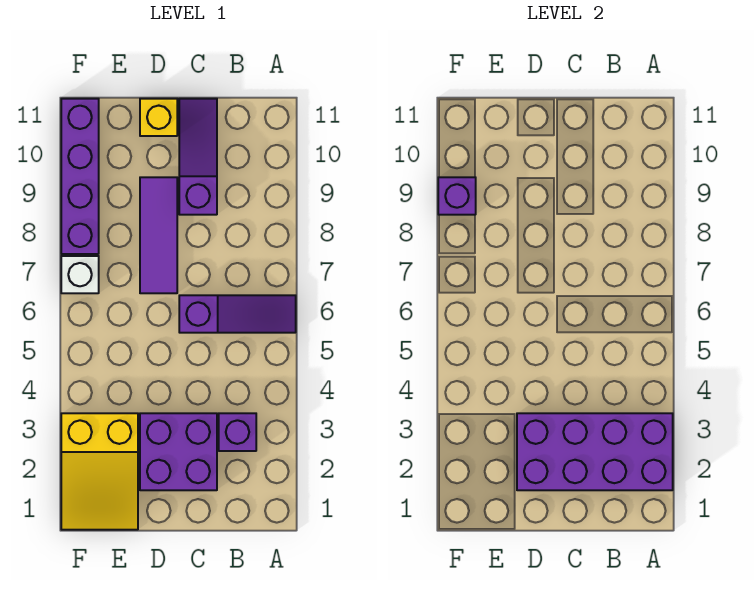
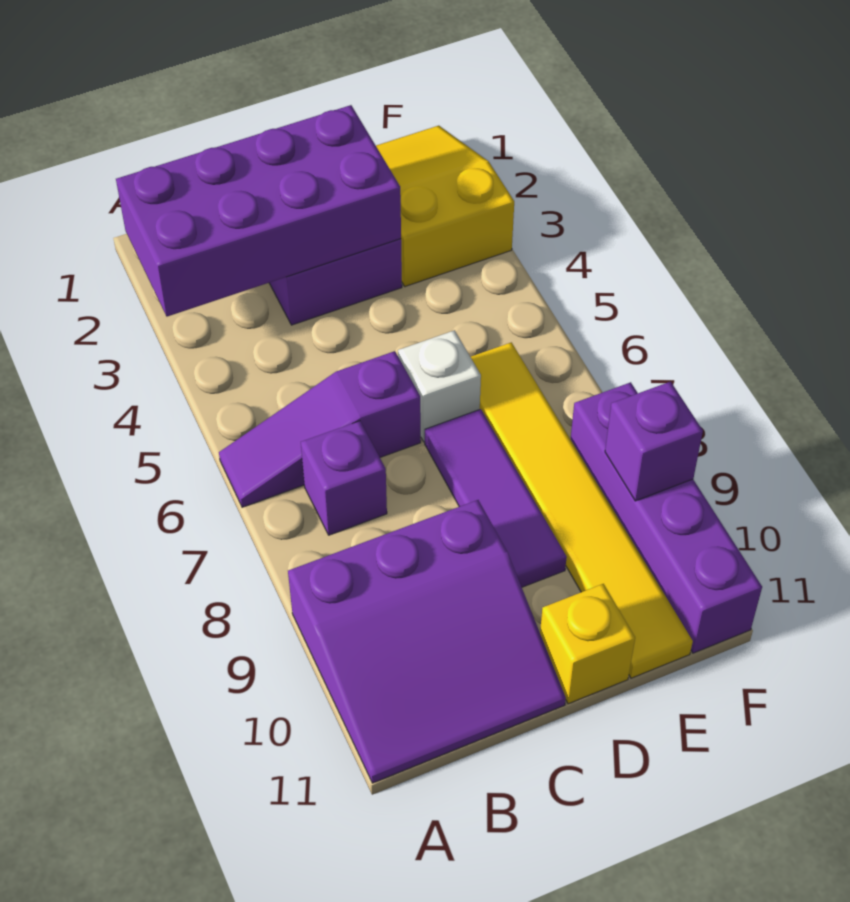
purple brick B3 level 1 -> purple brick B7 level 1
purple slope C9:C11 level 1 top 9 -> purple slope A9:C11 level 1 top 9
none -> yellow tile E6:E11 level 1
white brick F7 level 1 -> white brick D6 level 1

